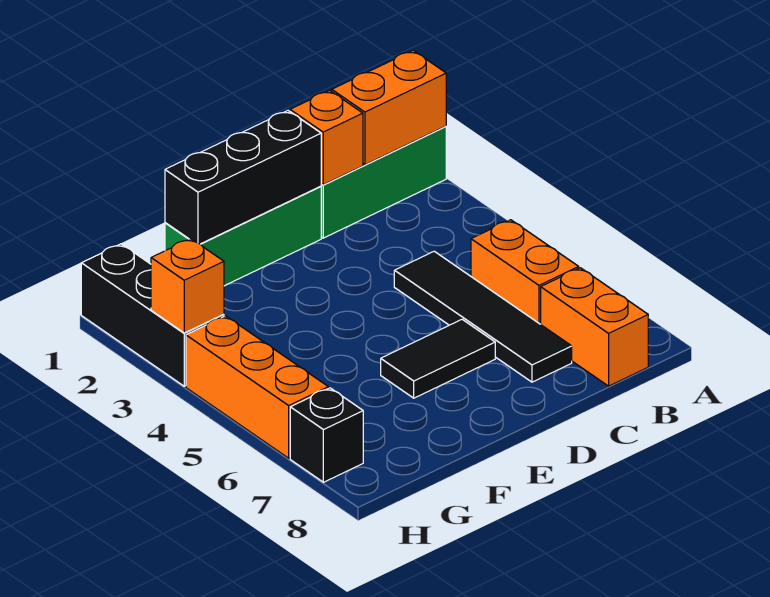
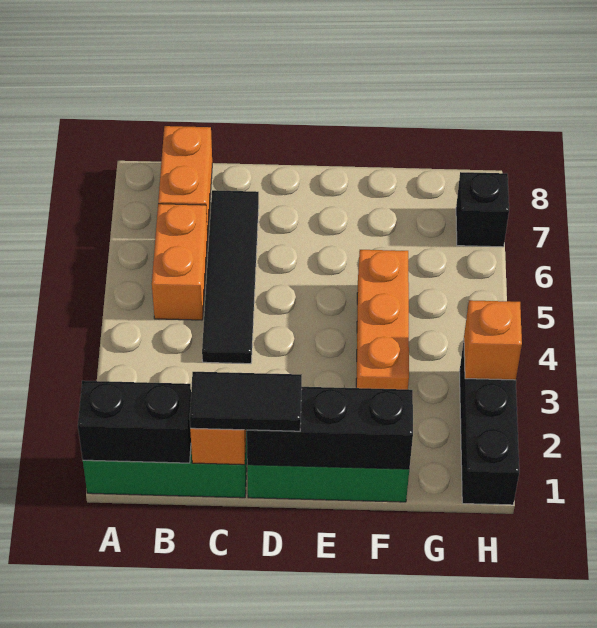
orange brick A1:B1 level 2 -> black brick A1:B1 level 2
black tile D6:E6 level 1 -> black tile C1:D1 level 3
orange brick H4:H6 level 1 -> orange brick F3:F5 level 1

